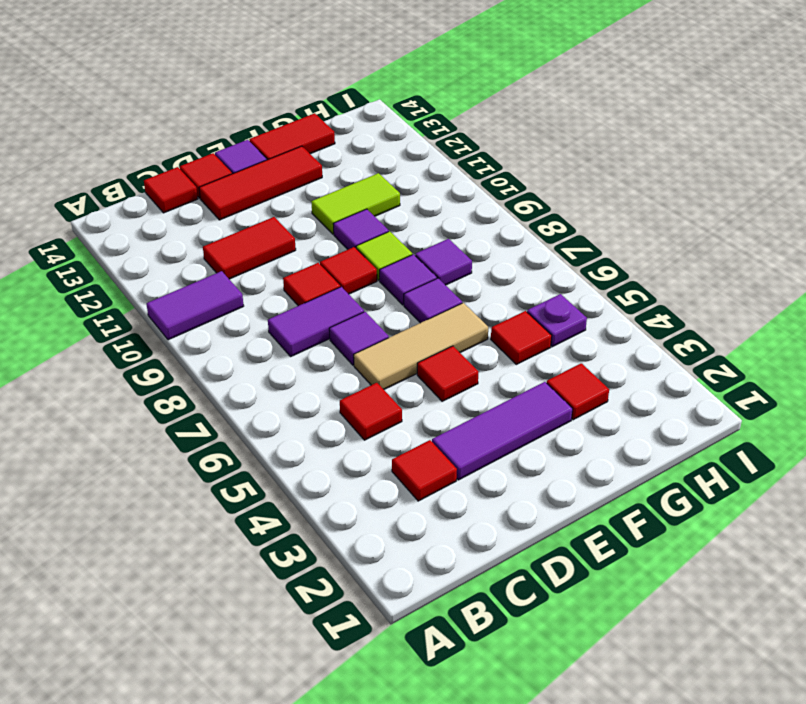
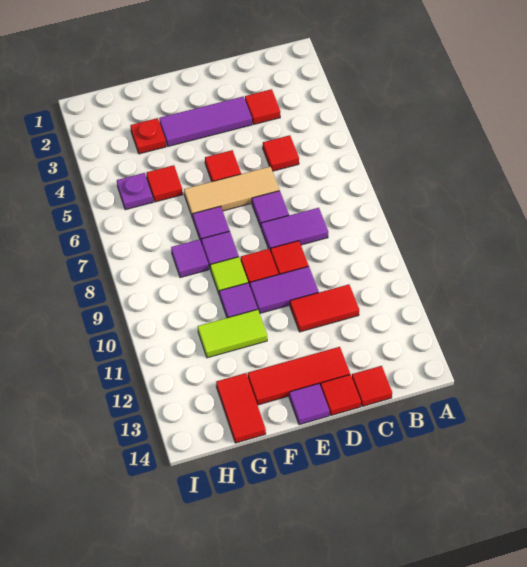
purple tile A10:B10 level 1 -> purple tile D10:E10 level 1
red tile F14:G14 level 1 -> red tile G13:G14 level 1
red tile G3 level 1 -> red plate G3 level 1

